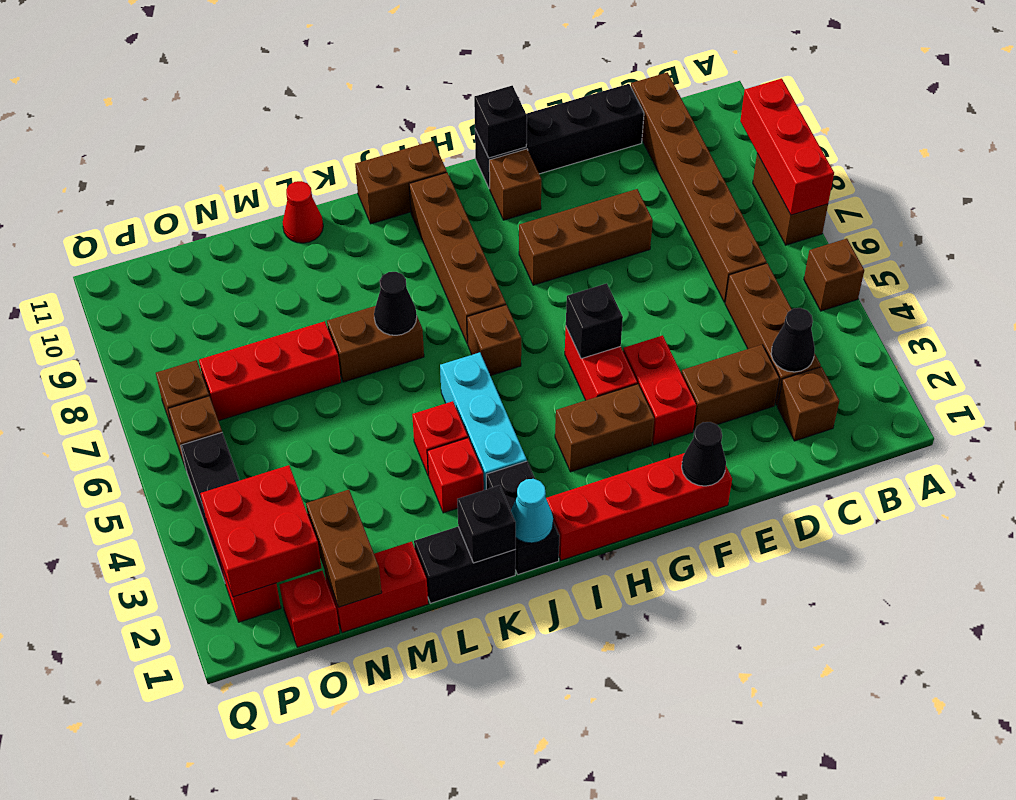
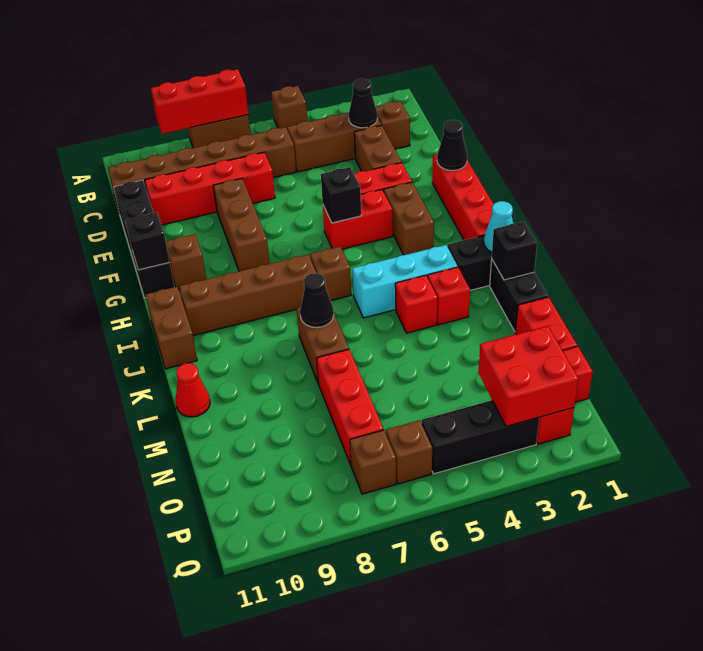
none -> red brick D7:D10 level 1
brown brick N1:N2 level 2 -> none

